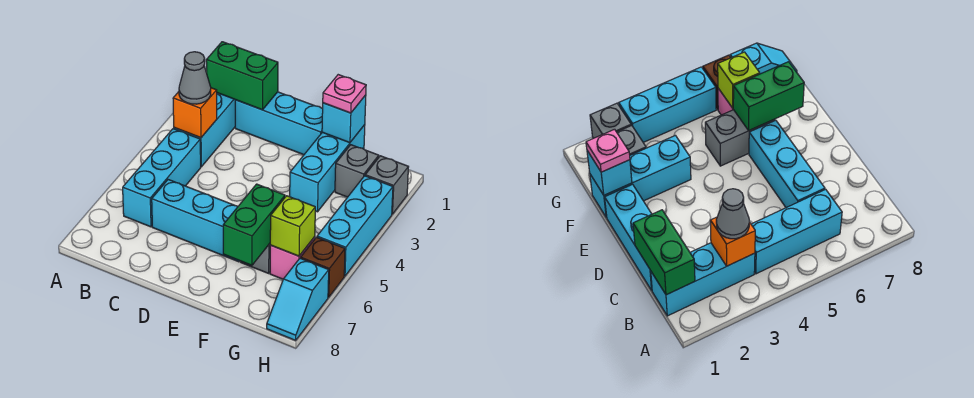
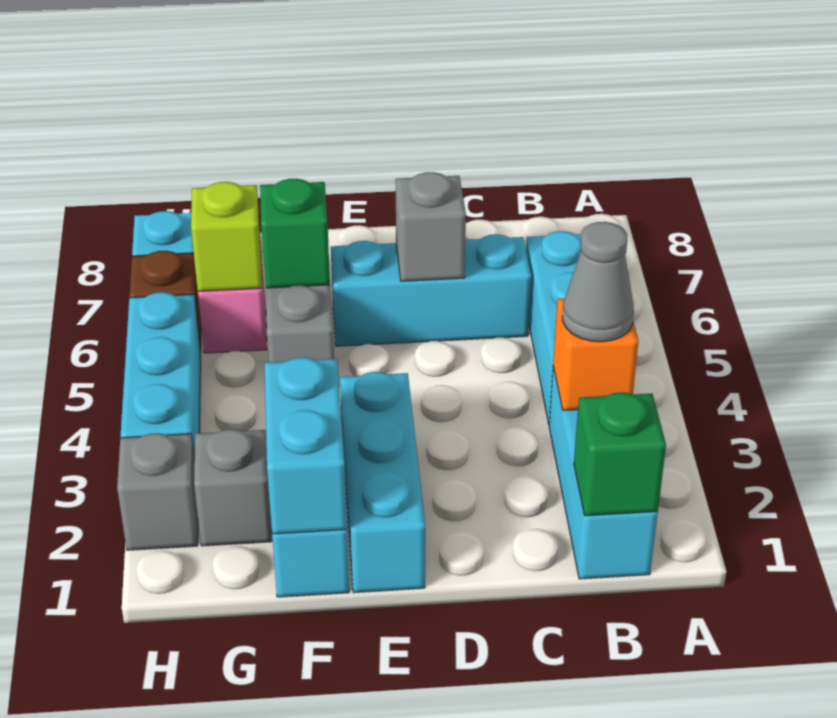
green brick B1:C1 level 2 -> green brick B1 level 2
cyan brick C1:E1 level 1 -> cyan brick E1:E3 level 1
none -> grey brick D6 level 2
cyan brick F1 level 2 -> cyan brick F1:F2 level 2
pink plate F1 level 3 -> none
green brick F6:F7 level 2 -> green brick F6 level 2

